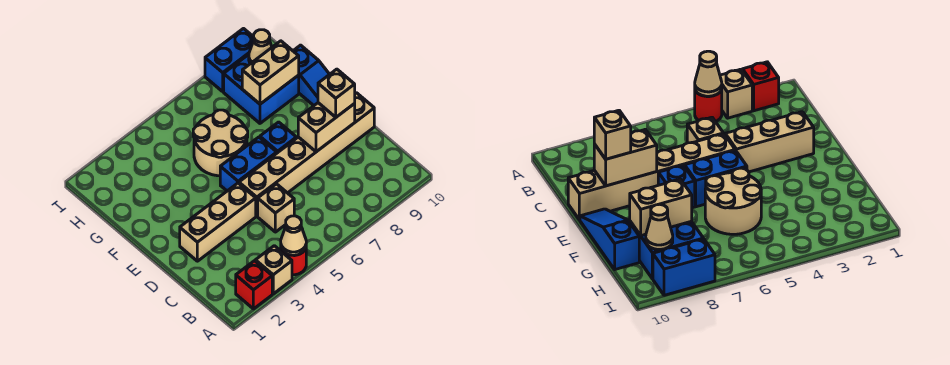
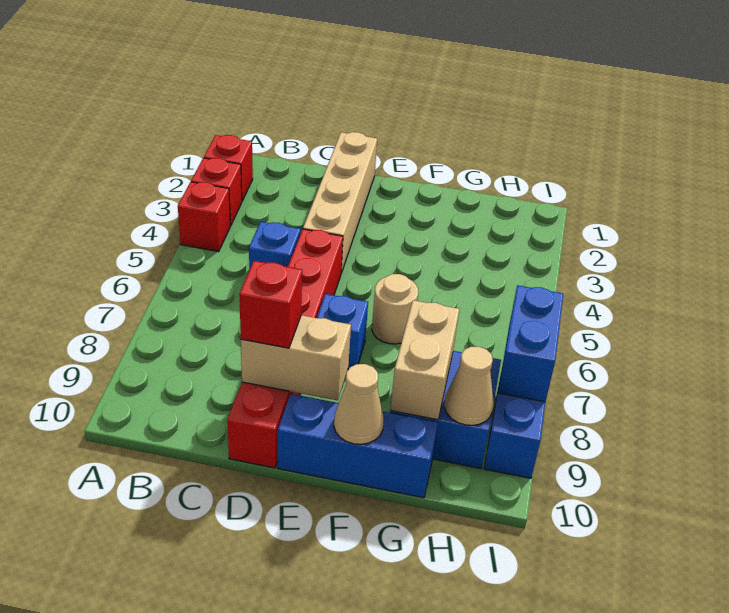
tan brick A3 level 1 -> red brick A3 level 1
red round brick A4 level 1 -> red brick A4 level 1
tan cone A4 level 2 -> tan cone F10 level 2
tan brick C5 level 1 -> blue brick C5 level 1
tan brick D2:D4 level 1 -> tan brick D1:D4 level 1
tan brick D5:D10 level 1 -> red brick D5:D10 level 1
tan brick D8:D9 level 2 -> tan brick D9:E9 level 2
tan brick D9 level 3 -> red brick D9 level 3
blue brick E5:E6 level 1 -> blue brick I7:I8 level 2
blue slope E10:G10 level 1 top G -> blue brick E10:G10 level 1
tan round brick F5:G6 level 1 -> tan round brick F6 level 1

